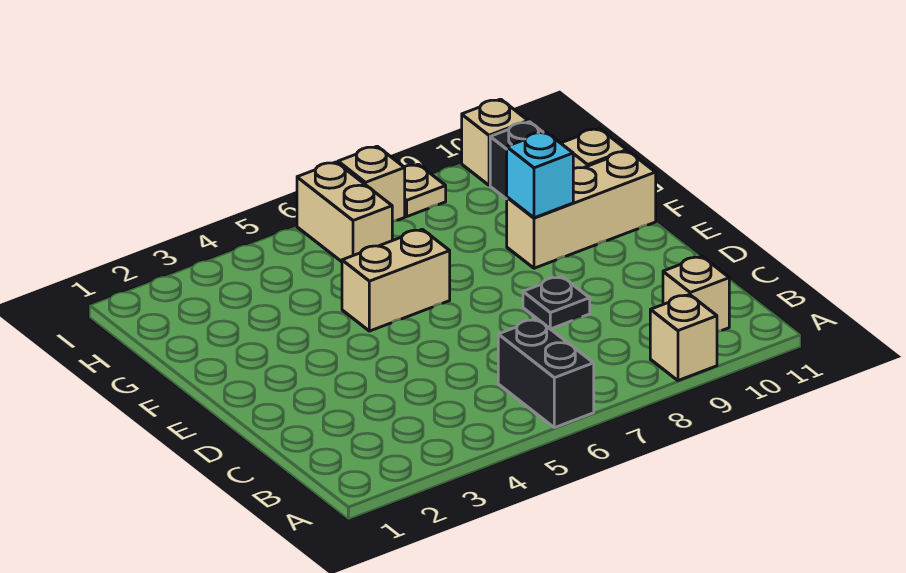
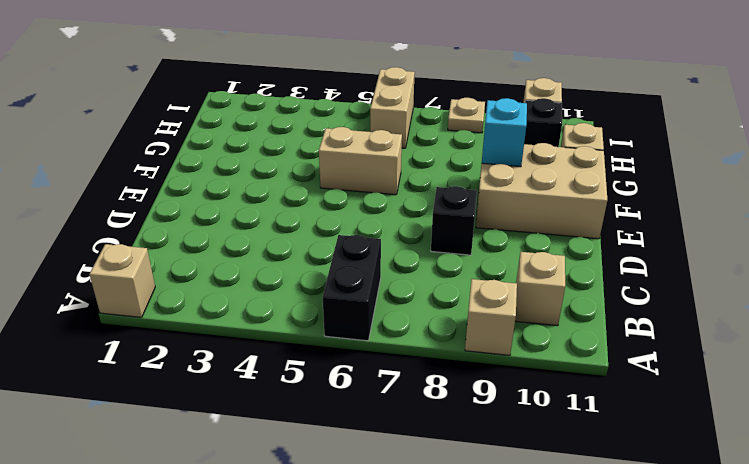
black plate D8 level 1 -> black brick D8 level 1
tan brick F9:F11 level 1 -> tan brick E9:F11 level 1
tan brick I7 level 1 -> tan brick A1 level 1

